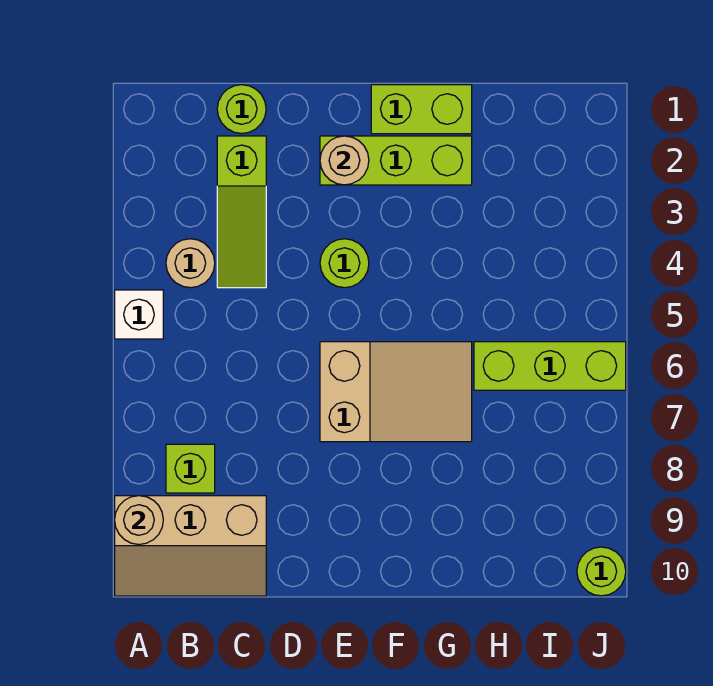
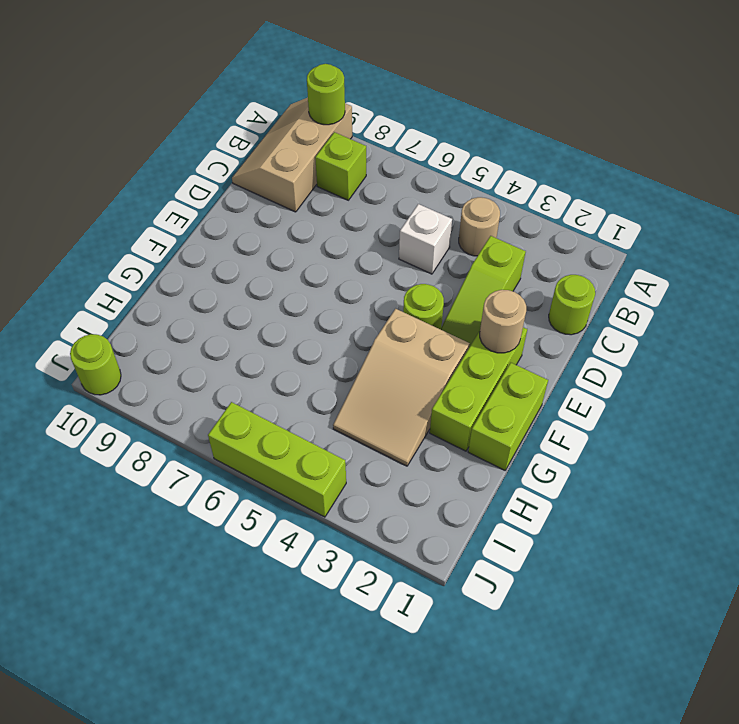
white brick A5 level 1 -> white brick C5 level 1
tan round brick A9 level 2 -> lime round brick A9 level 2
lime slope C2:C4 level 1 top 2 -> lime slope C3:E3 level 1 top C
tan slope E6:G7 level 1 top E -> tan slope F3:H4 level 1 top F
lime brick H6:J6 level 1 -> lime brick J4:J6 level 1

